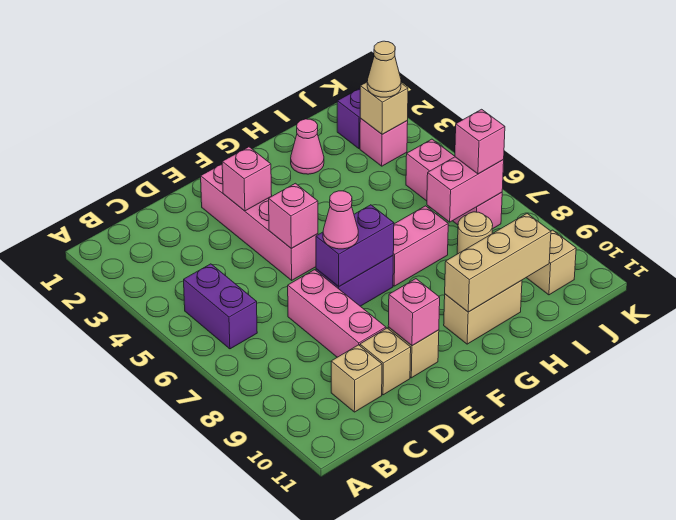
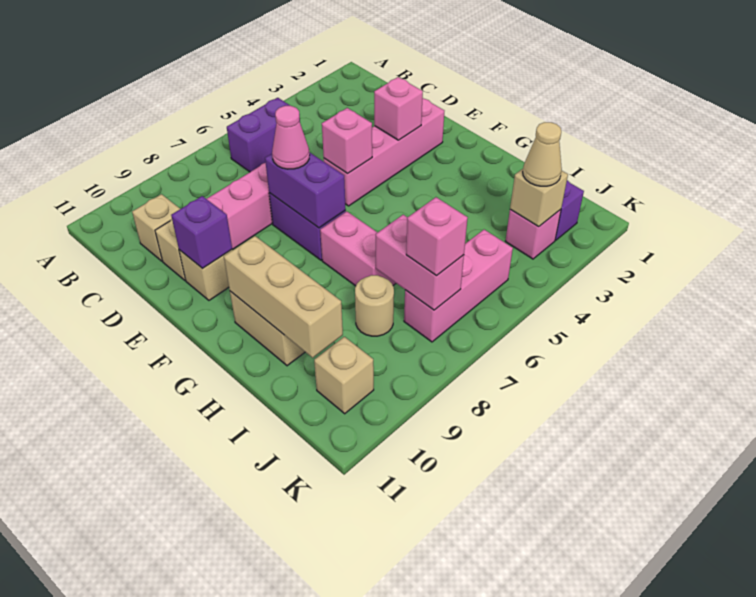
pink brick E10 level 2 -> purple brick E10 level 2
pink cone H2 level 1 -> none

